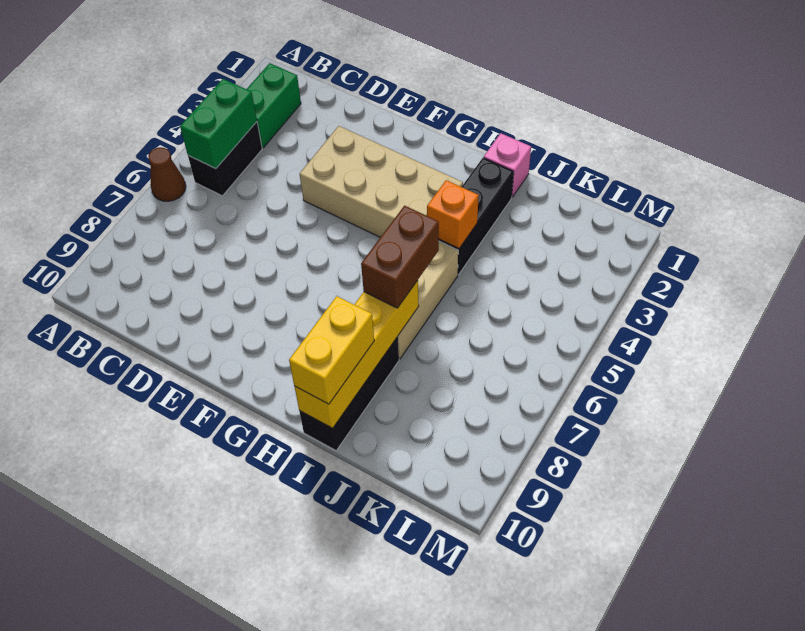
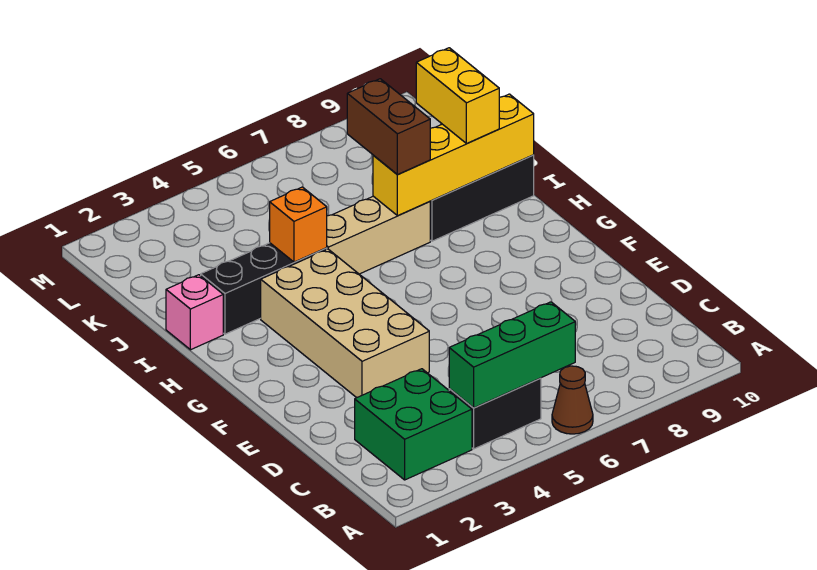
green brick B2:B3 level 1 -> green brick B2:C3 level 1
green brick B4:B5 level 2 -> green brick B4:B6 level 2
brown brick I6:I7 level 3 -> brown brick I7:J7 level 3
yellow brick I9:I10 level 3 -> yellow brick I9:J9 level 3

